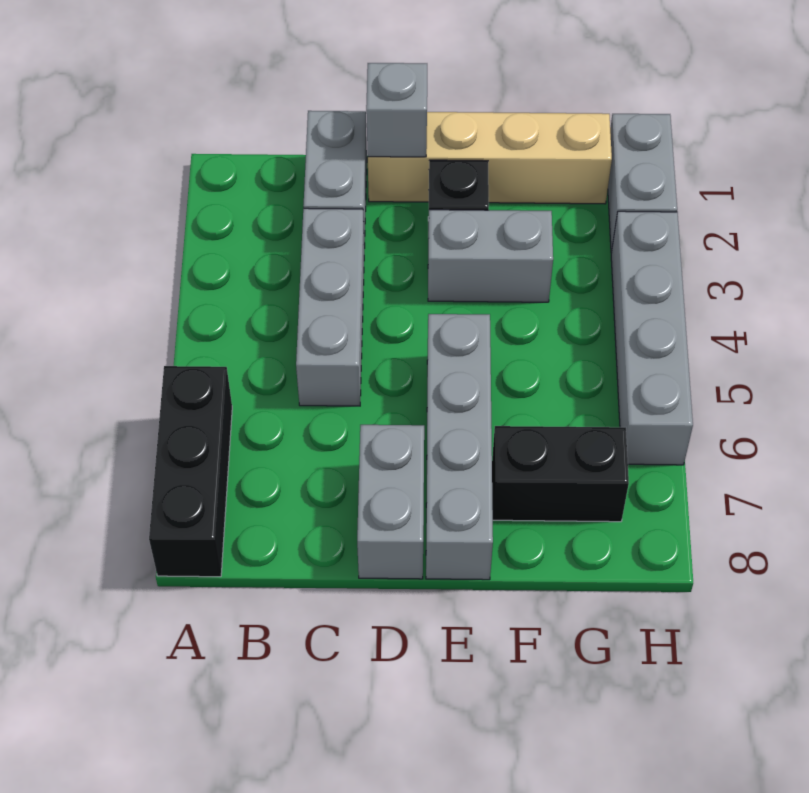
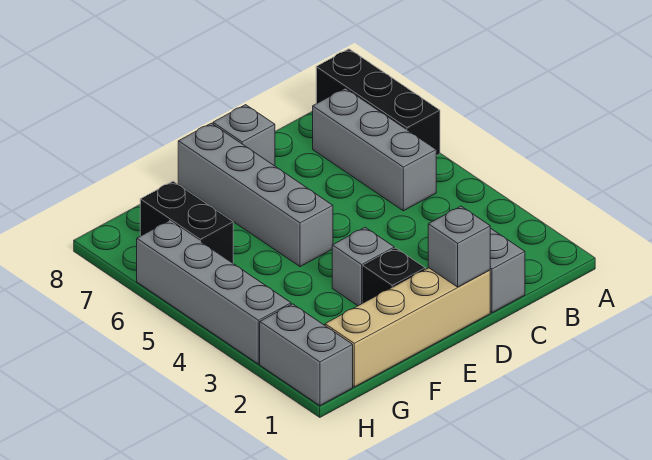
grey brick C3:C5 level 1 -> grey brick B5:B7 level 1
grey brick D7:D8 level 1 -> grey brick D8 level 1
grey brick E3:F3 level 1 -> grey brick E3 level 1
black brick F7:G7 level 1 -> black brick G6:G7 level 1

